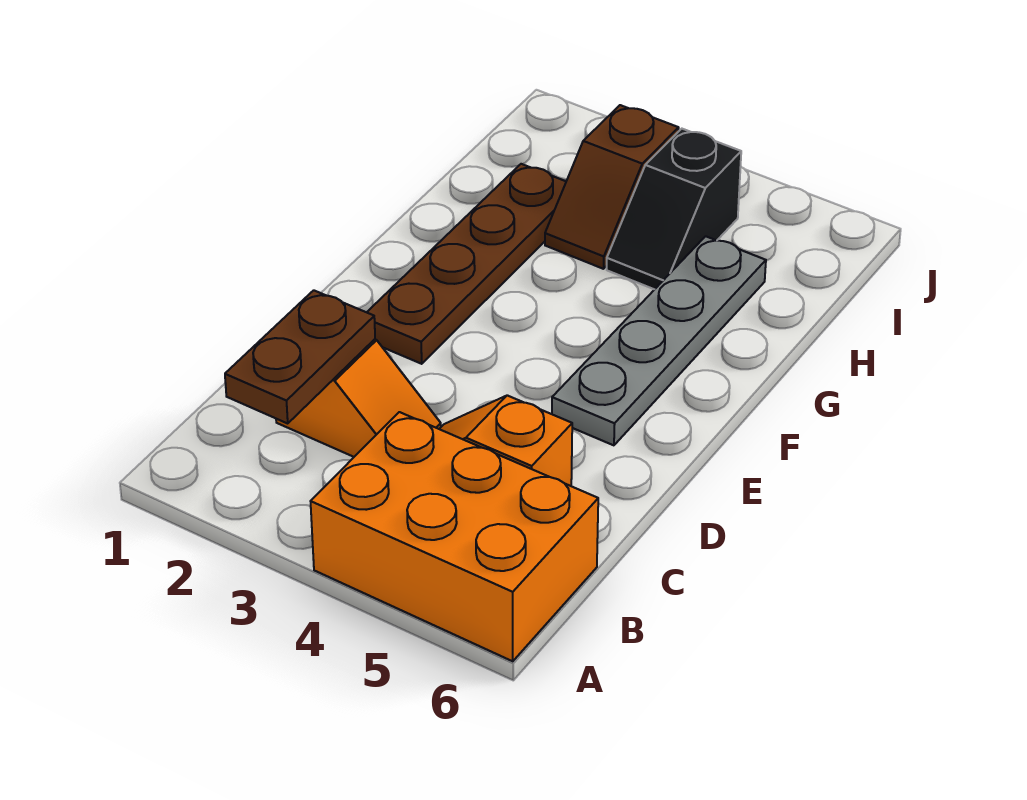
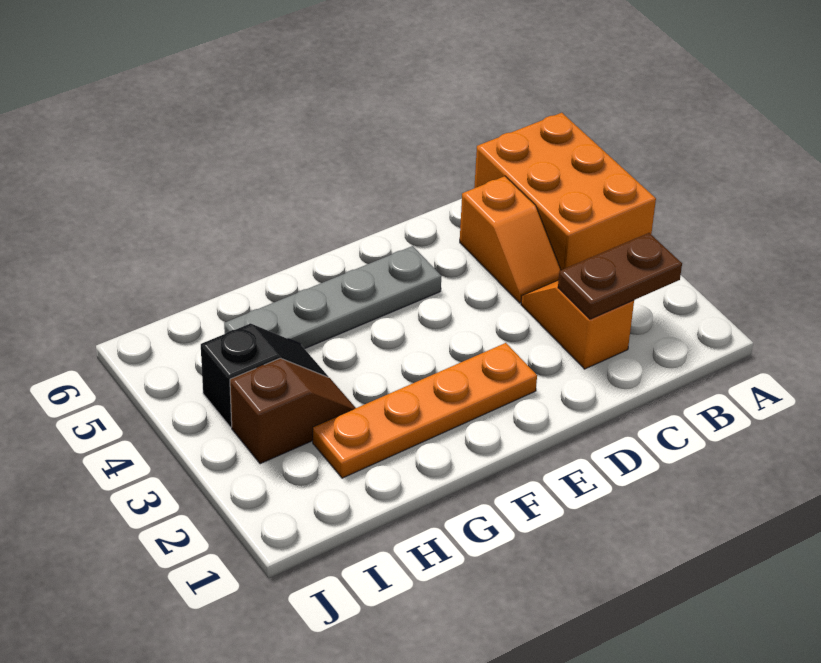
brown plate E2:H2 level 1 -> orange plate E2:H2 level 1

